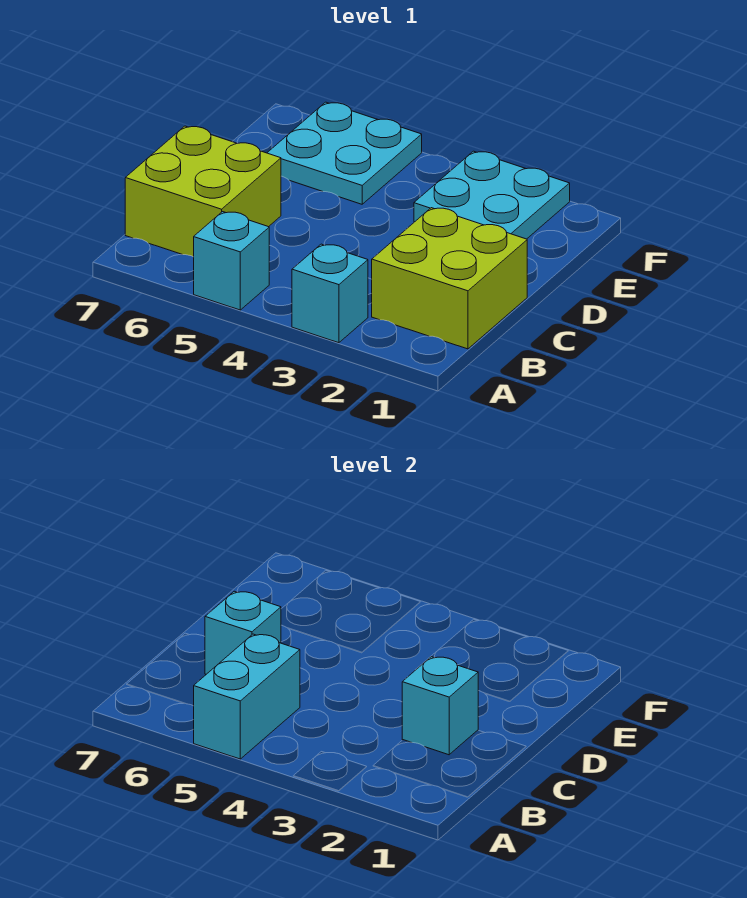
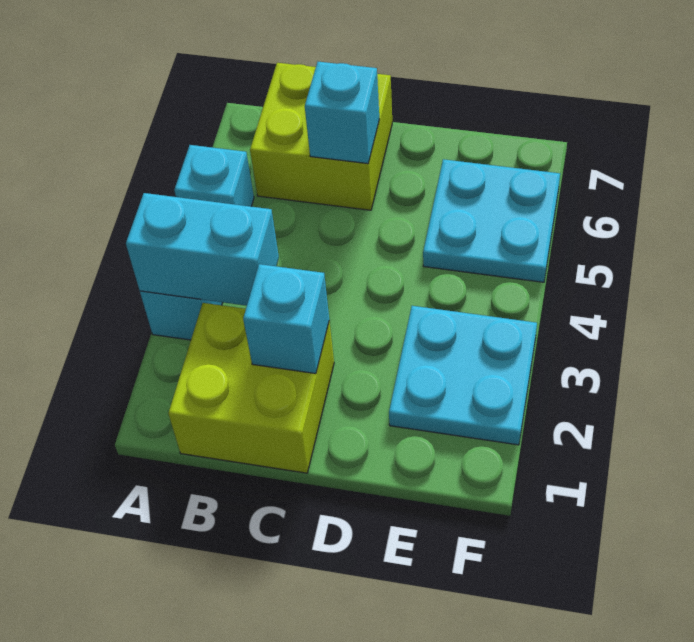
cyan brick A5:B5 level 2 -> cyan brick A3:B3 level 2

